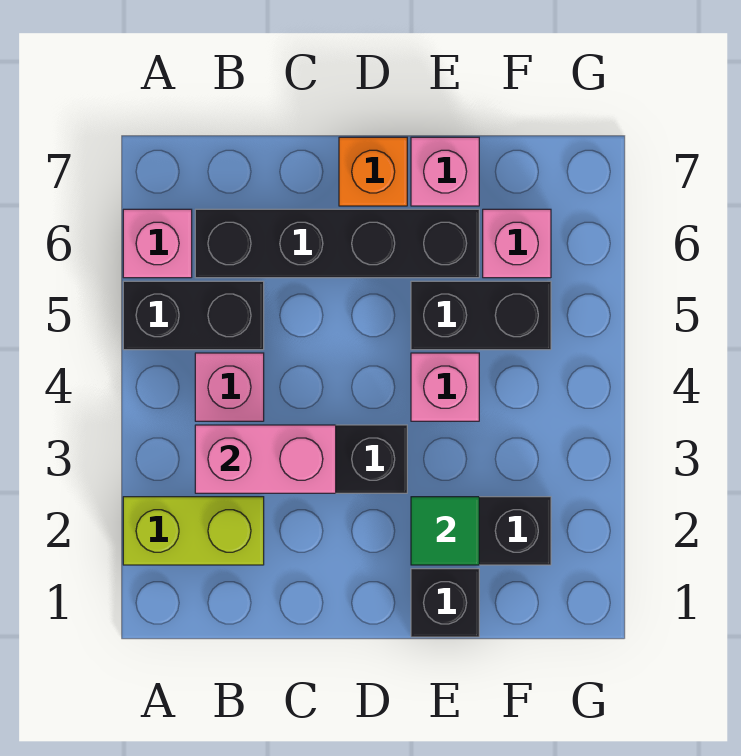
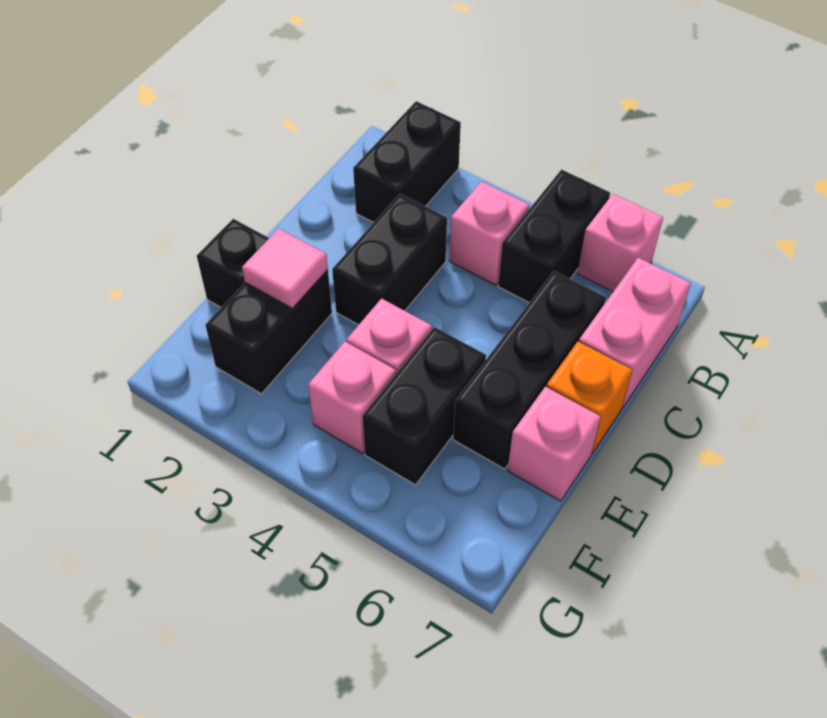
lime brick A2:B2 level 1 -> black brick A2:B2 level 1
pink brick B3:C3 level 2 -> pink brick B7:C7 level 1
black brick B6:E6 level 1 -> black brick C6:E6 level 1
green tile E2 level 2 -> pink tile E2 level 2
pink brick F6 level 1 -> pink brick F4 level 1

